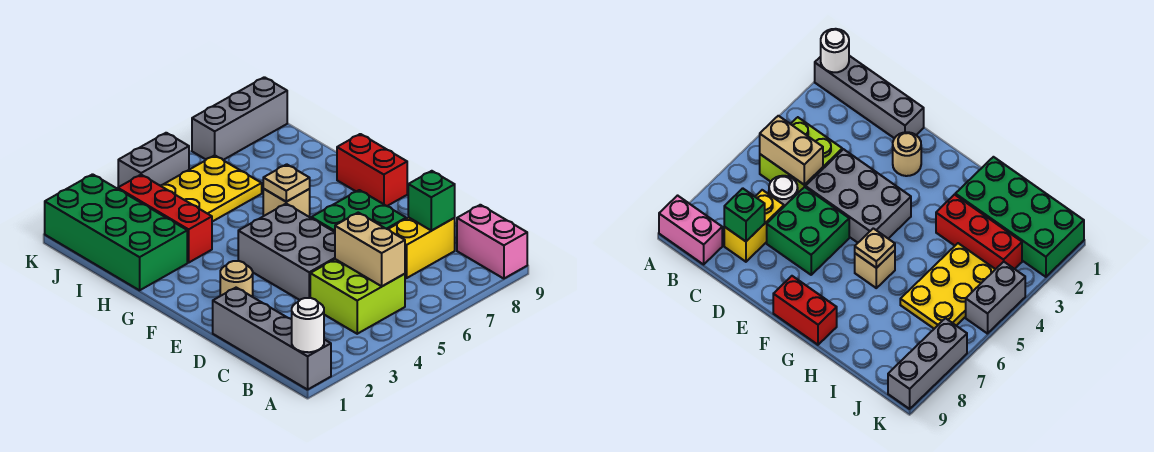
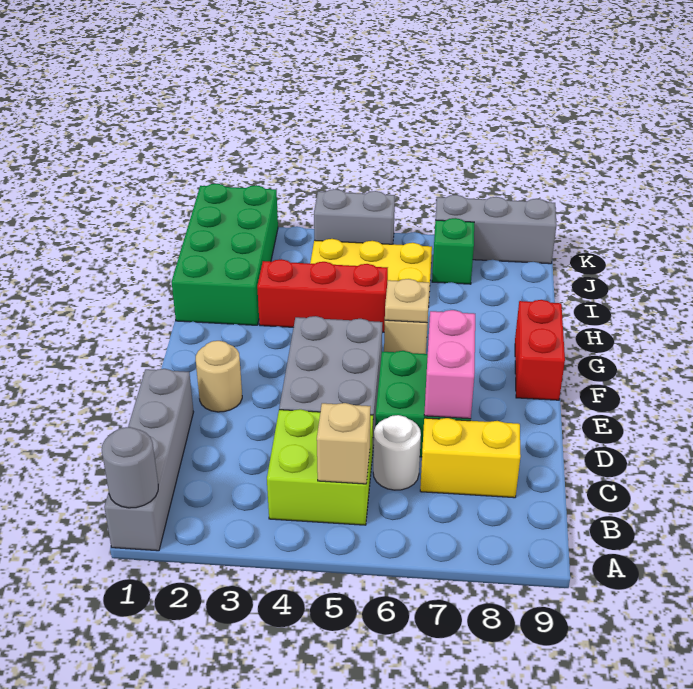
white round brick A1 level 2 -> grey round brick A1 level 2
pink brick A9:B9 level 1 -> pink brick D7:E7 level 2
tan brick B5:C5 level 2 -> tan brick B5 level 2
green brick C8 level 2 -> green brick J7 level 1
red brick H3:J3 level 1 -> red brick H3:H5 level 1

